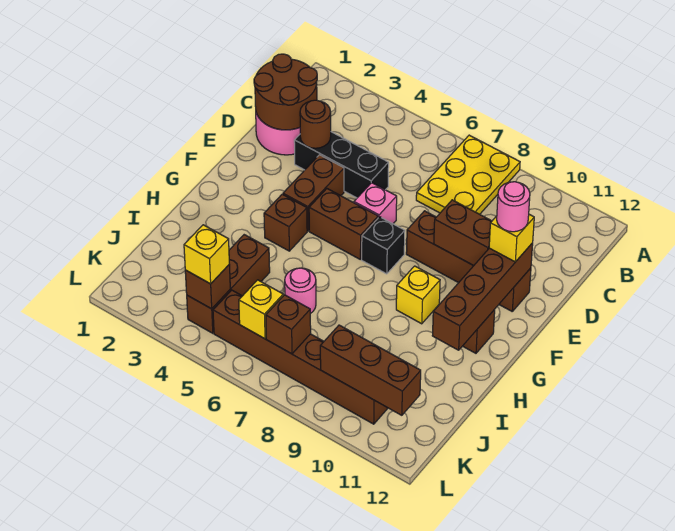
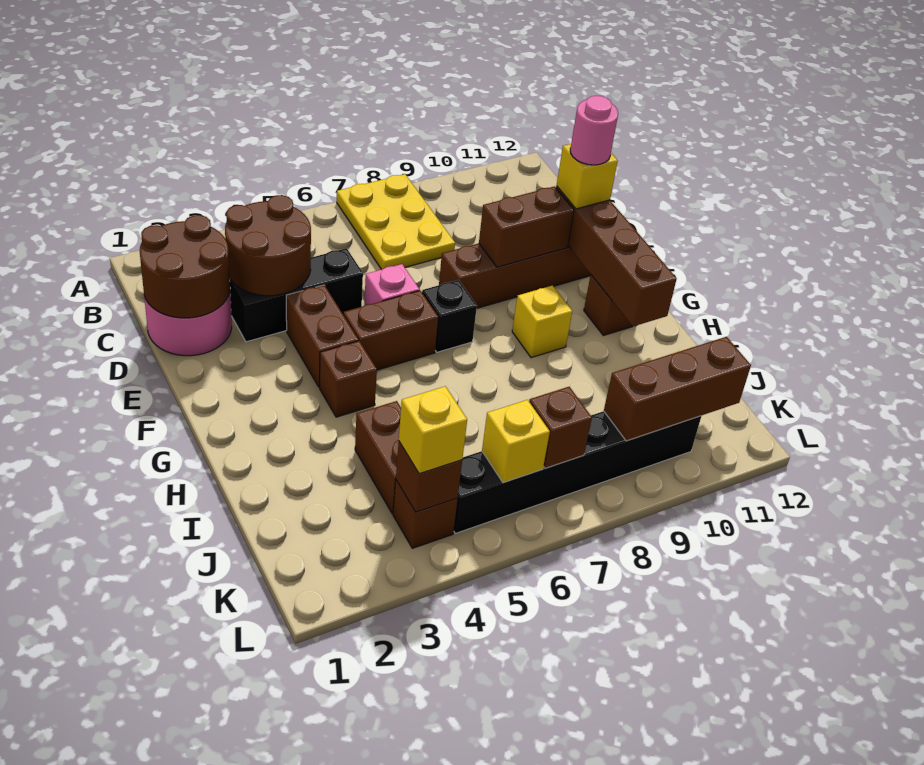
brown round brick D3 level 2 -> brown round brick C3:D4 level 2
pink round brick I6 level 1 -> none
brown brick K5:K10 level 1 -> black brick K5:K10 level 1

